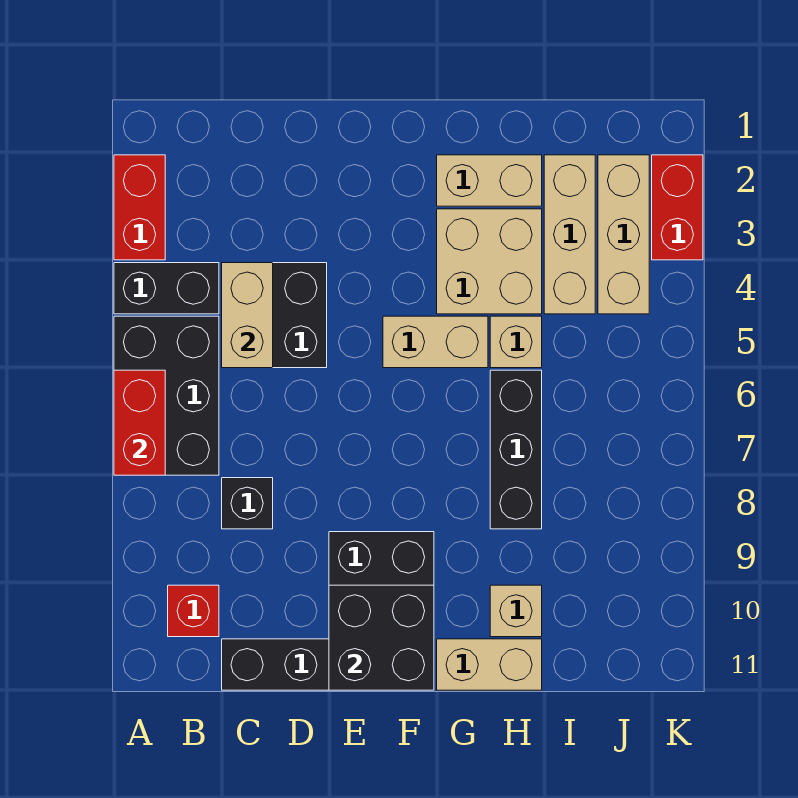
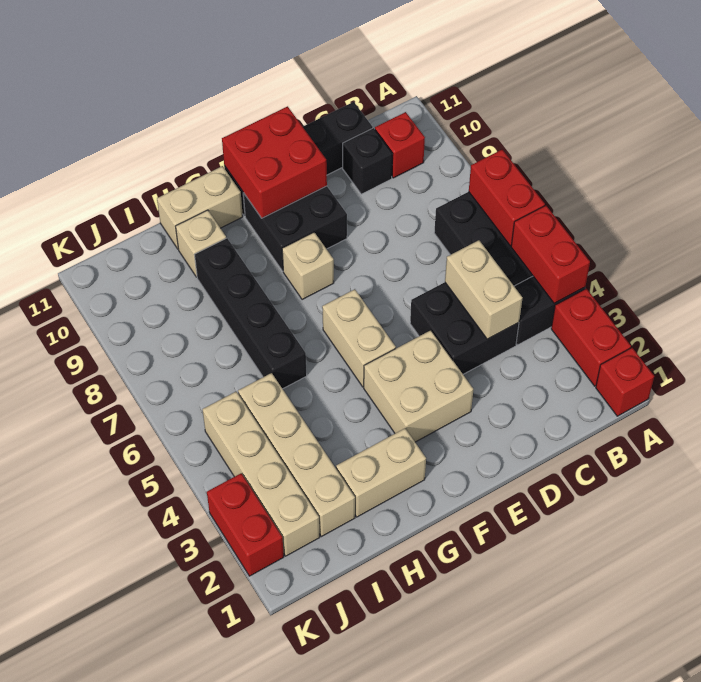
none -> red brick A1 level 1
none -> red brick A4:A5 level 2
black brick C8 level 1 -> black brick C10 level 1
black brick E10:F11 level 2 -> red brick E10:F11 level 2
tan brick F5:G5 level 1 -> tan brick F5:F6 level 1
tan brick G3:H4 level 1 -> tan brick E3:F4 level 1
tan brick H5 level 1 -> tan brick F8 level 1
black brick H6:H8 level 1 -> black brick H6:H9 level 1
tan brick I2:I4 level 1 -> tan brick I2:I5 level 1
tan brick J2:J4 level 1 -> tan brick J2:J5 level 1

